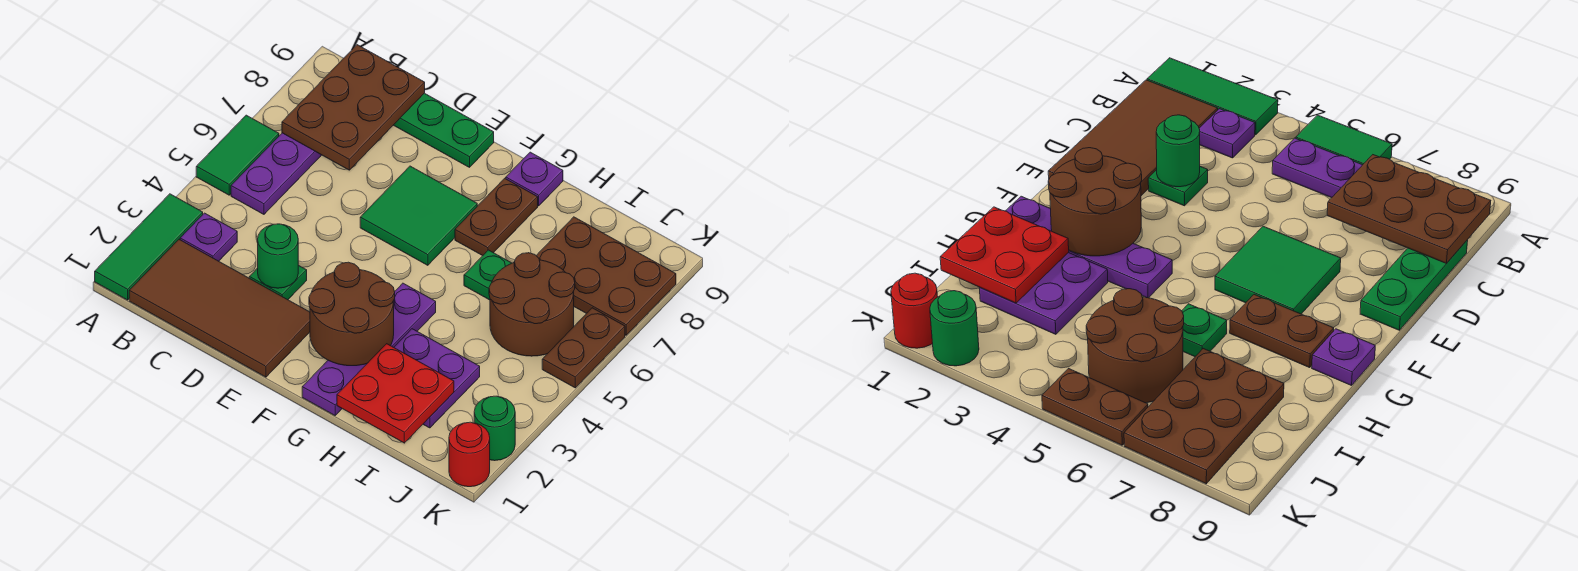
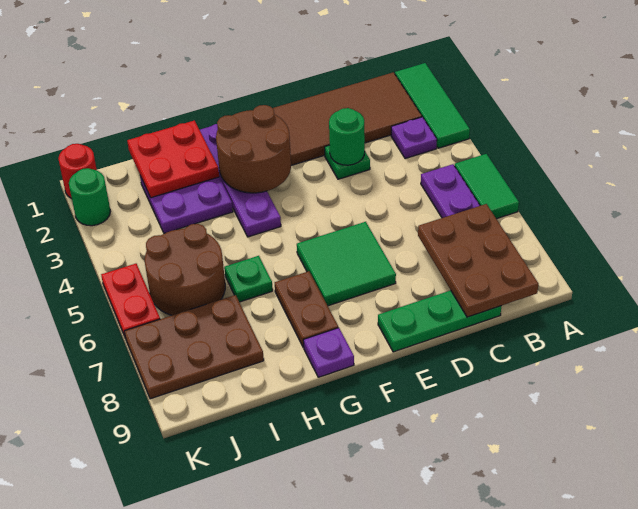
brown plate K5:K6 level 1 -> red plate K5:K6 level 1

